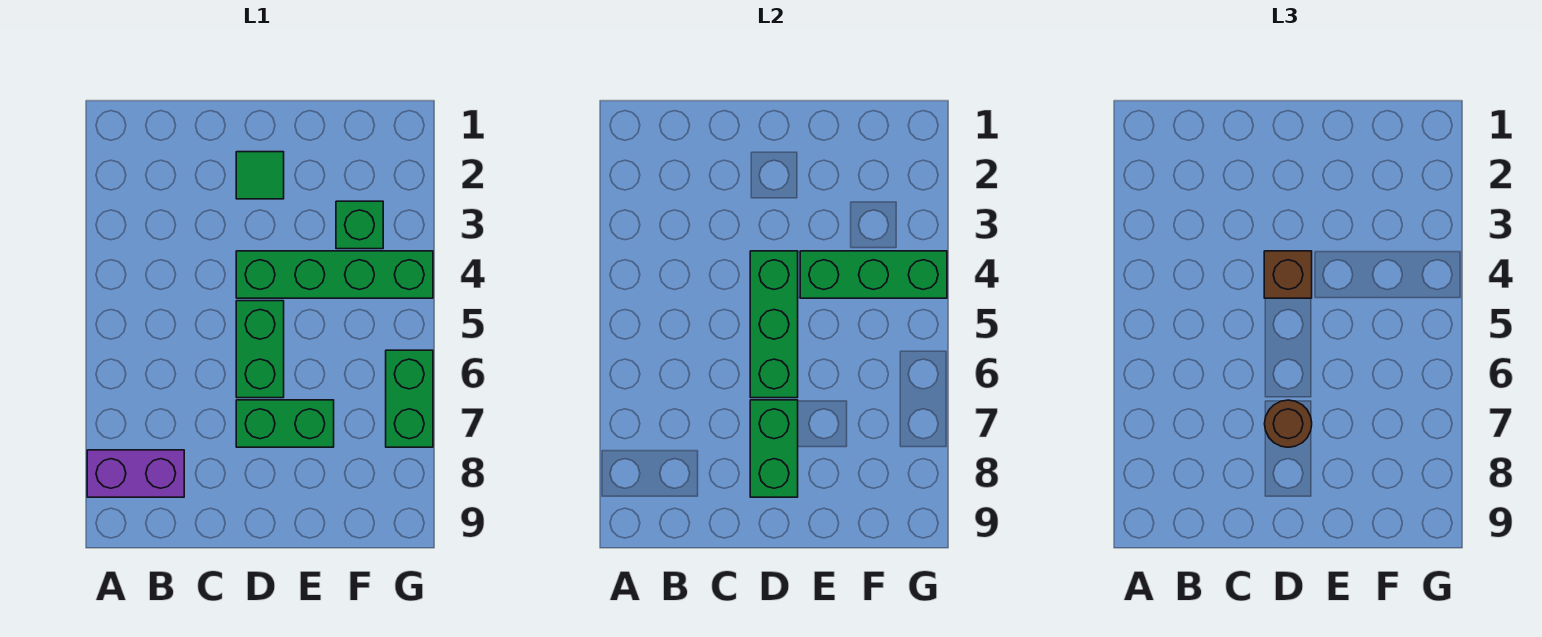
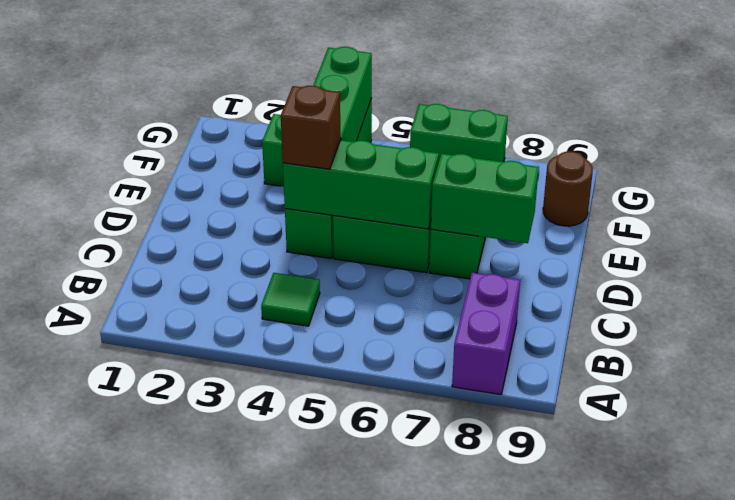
green tile D2 level 1 -> green tile B4 level 1
brown round brick D7 level 3 -> brown round brick F9 level 1

